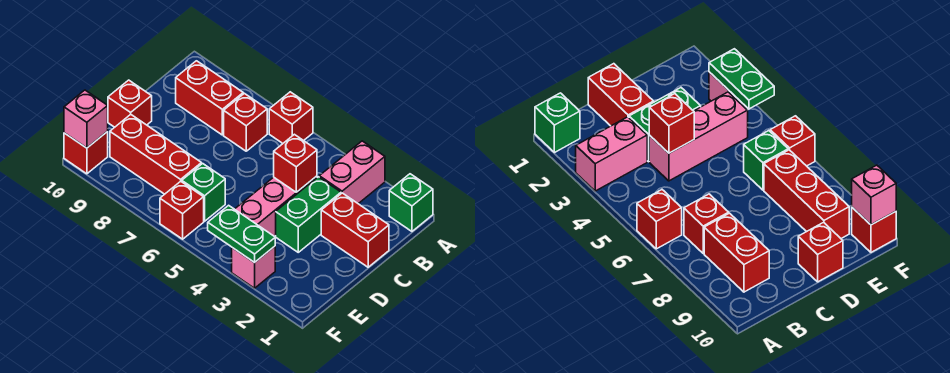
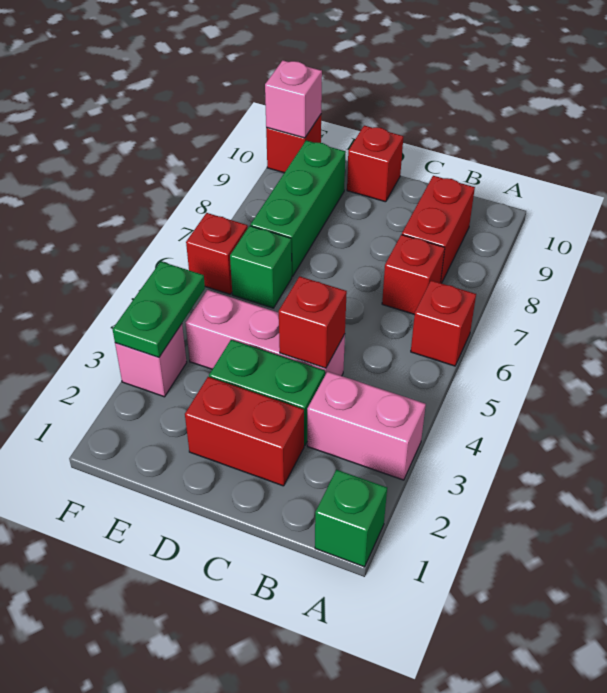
red brick C1:C2 level 1 -> red brick C2:D2 level 1
red brick E7:E9 level 1 -> green brick E7:E9 level 1

